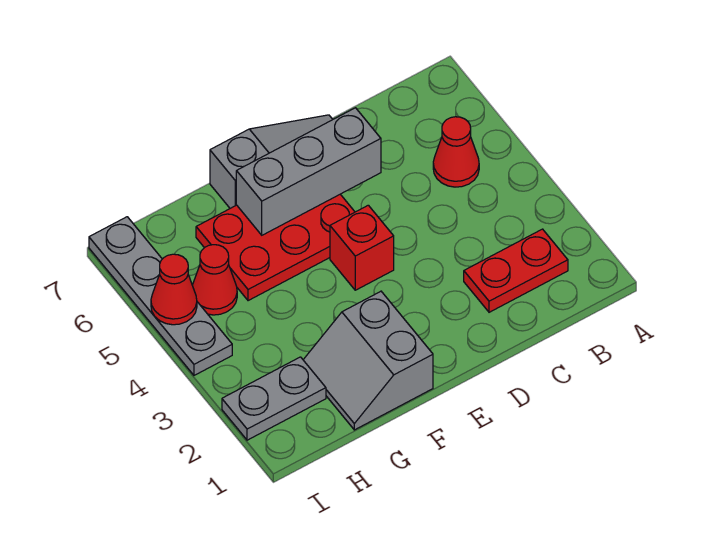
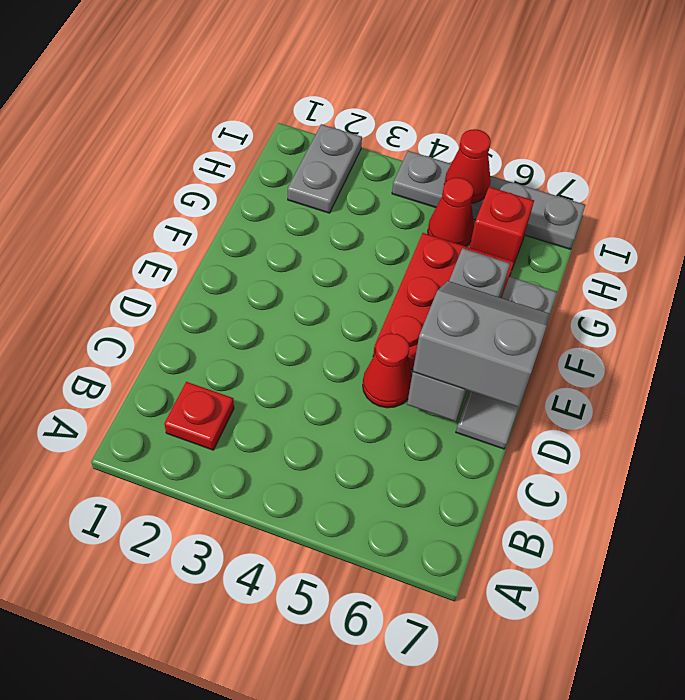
red plate B2:C2 level 1 -> red plate B2 level 1
red cone B5 level 1 -> red cone D5 level 1
red brick E4 level 1 -> red brick H6 level 1
grey slope F1:G2 level 1 top F -> grey slope D6:E7 level 3 top D

